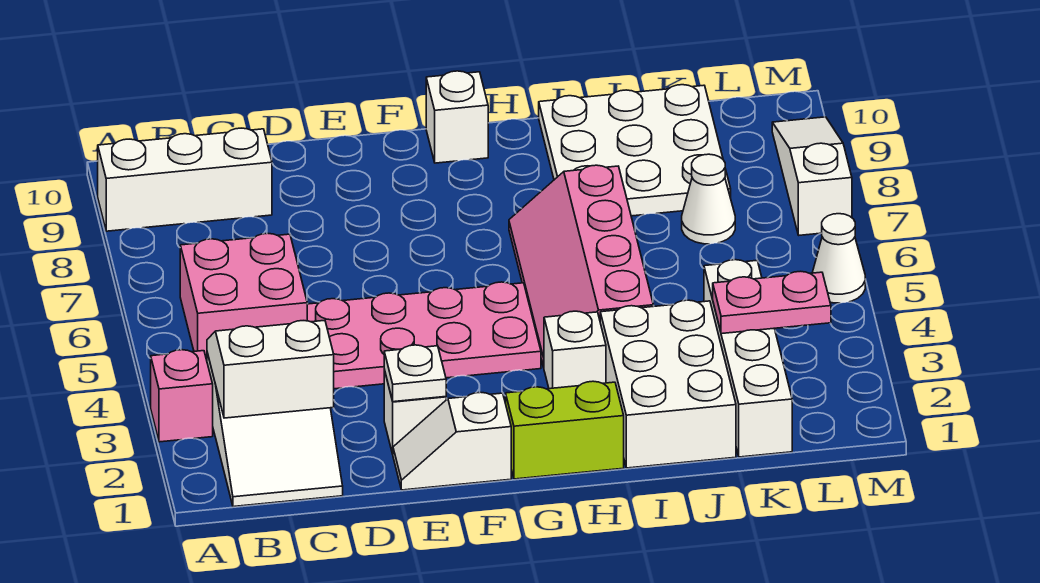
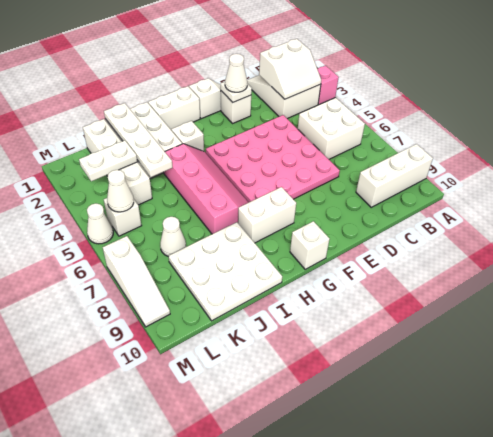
pink brick B5:C6 level 1 -> white brick B5:C6 level 1
pink plate D4:G5 level 1 -> pink plate D4:G7 level 1
none -> white cone E2 level 3
lime brick G1:H1 level 1 -> white brick G1:H1 level 1
none -> white brick G8:H8 level 1
none -> white plate J1:J4 level 2
pink plate K3:L3 level 2 -> white plate K3:L3 level 2
none -> white brick L5 level 1
none -> white cone L5 level 2

